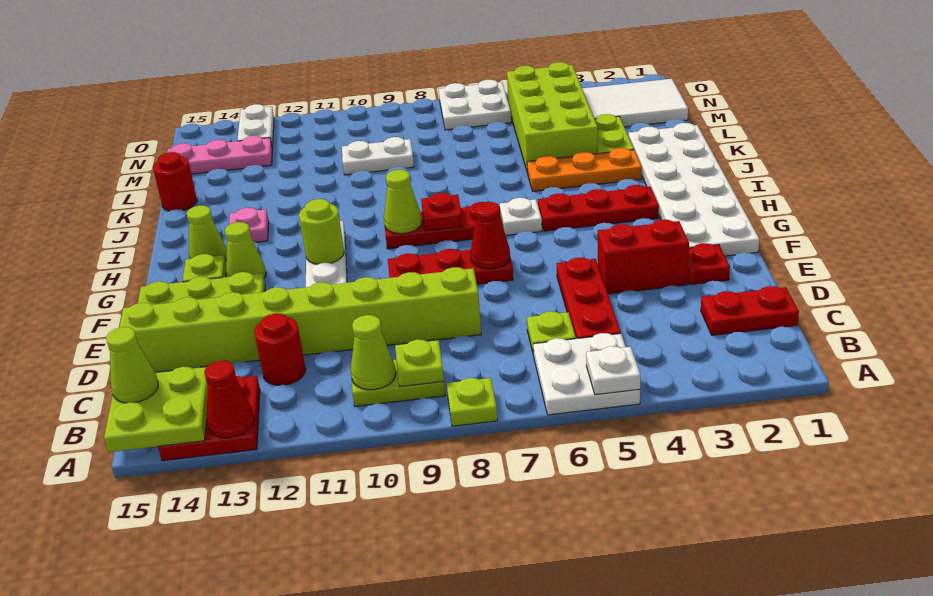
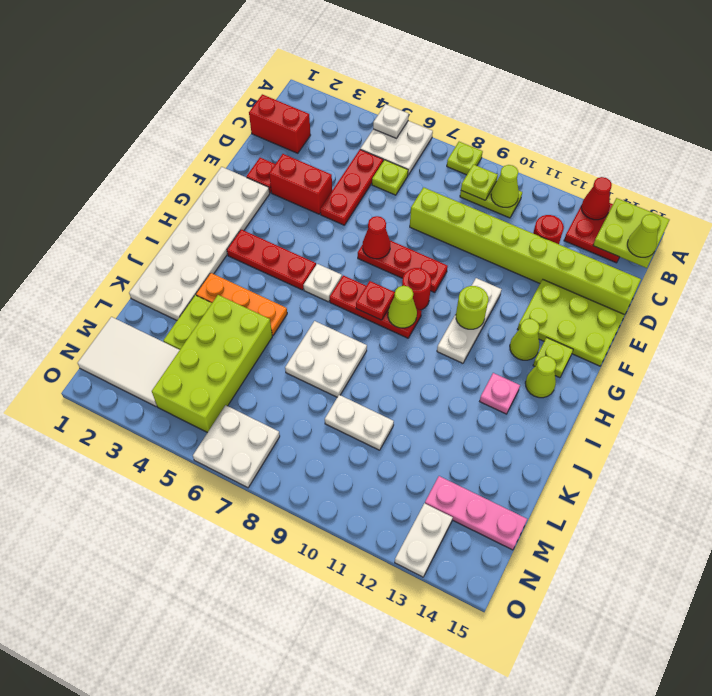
red plate C1:C2 level 1 -> red brick C1:C2 level 1
none -> white plate J7:K8 level 1
red round brick K15 level 1 -> red round brick G9 level 1

